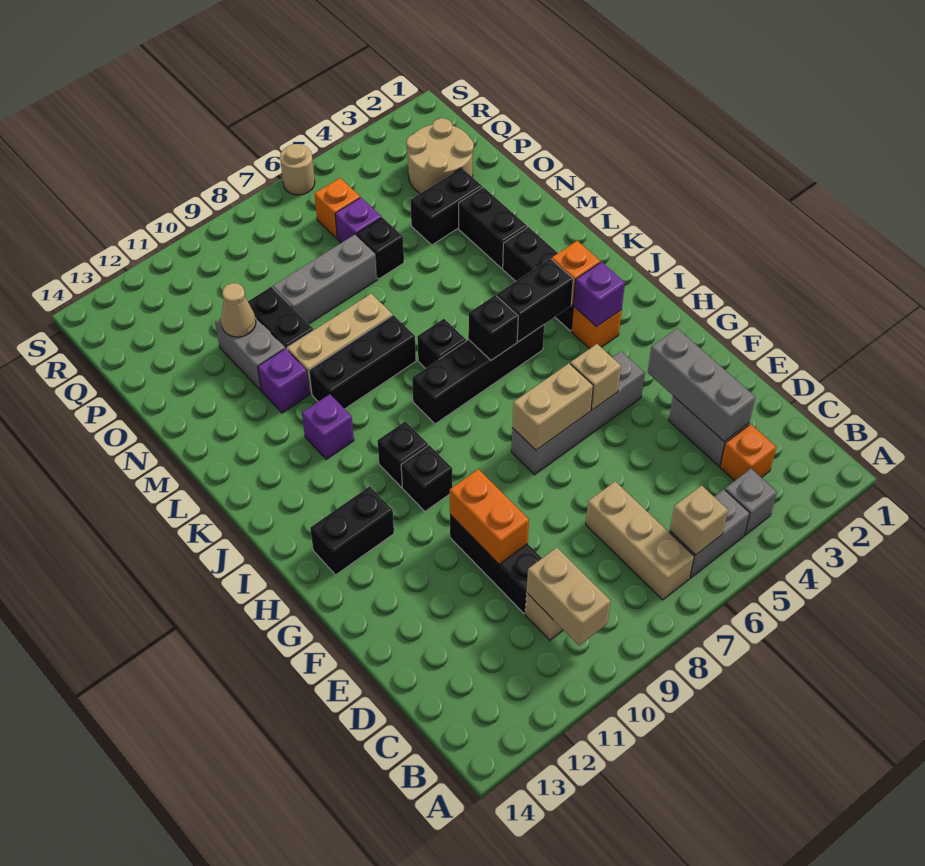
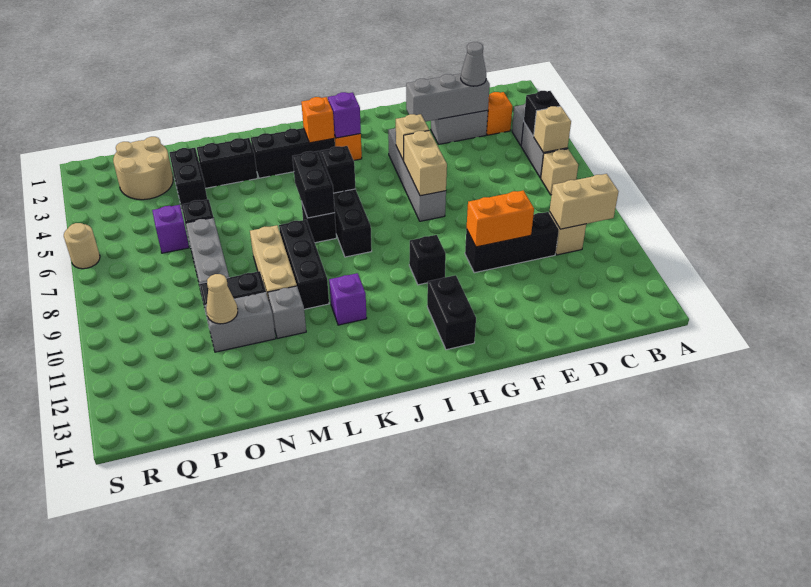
tan brick B7:D7 level 1 -> tan brick B7 level 1
none -> grey cone D3 level 3
black brick I10 level 1 -> black brick B5 level 2
black brick J4:J5 level 2 -> black brick K6:K7 level 2
purple brick M11 level 1 -> grey brick M11 level 1
orange brick Q6 level 1 -> none

